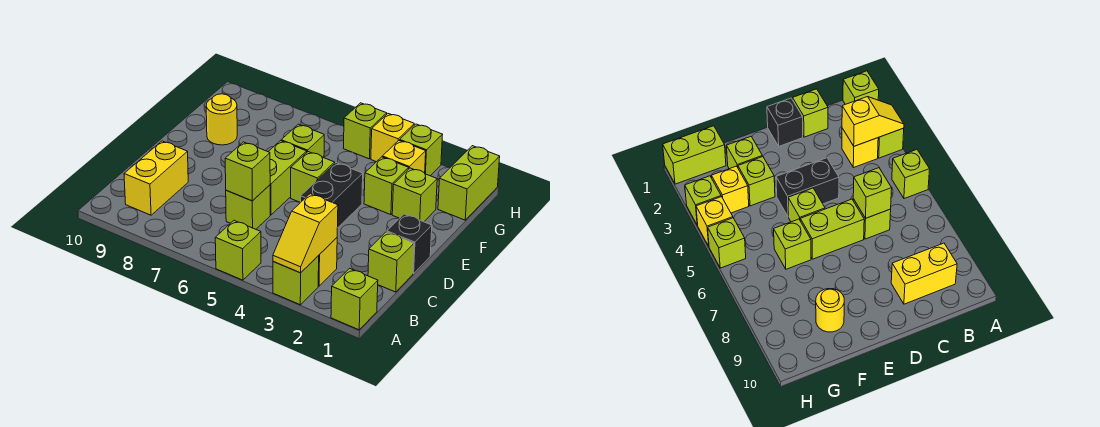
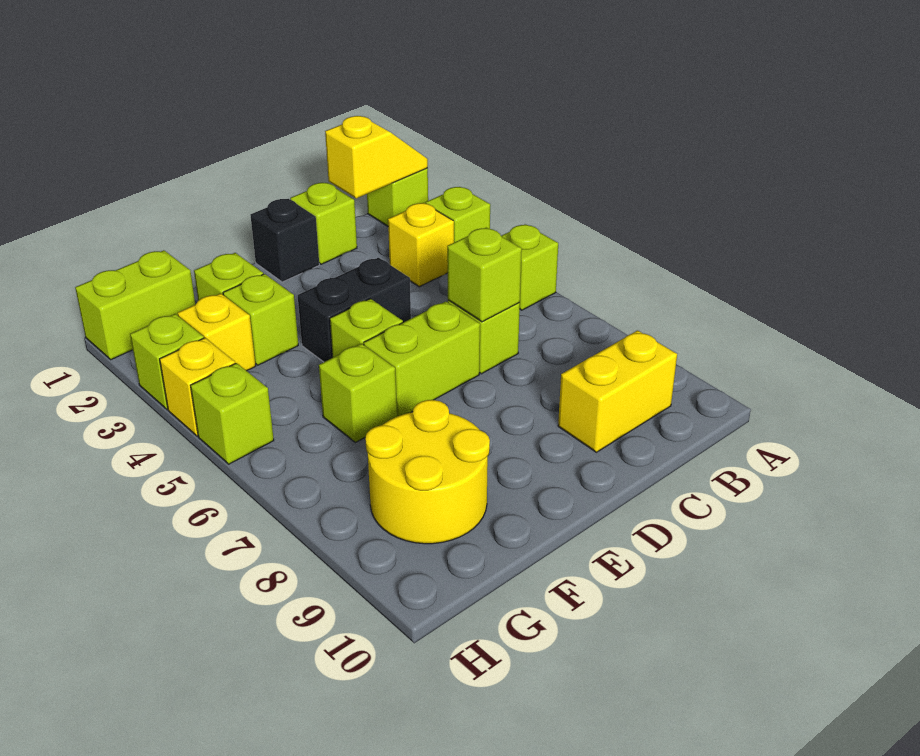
yellow slope A3:B3 level 2 top B -> yellow slope A1:B1 level 2 top B
yellow round brick F9 level 1 -> yellow round brick F8:G9 level 1

